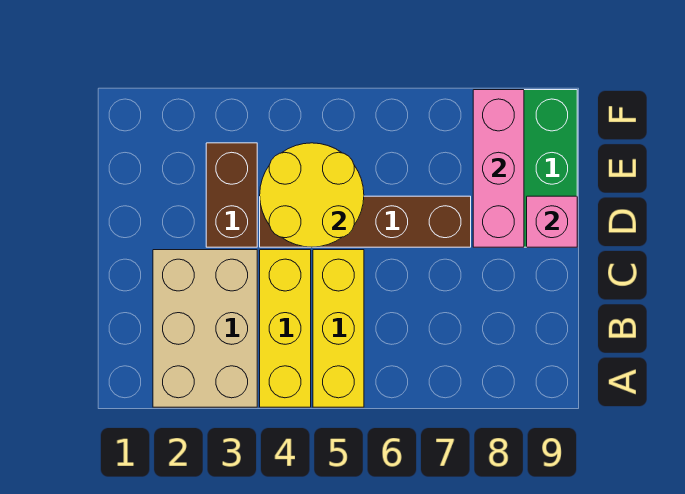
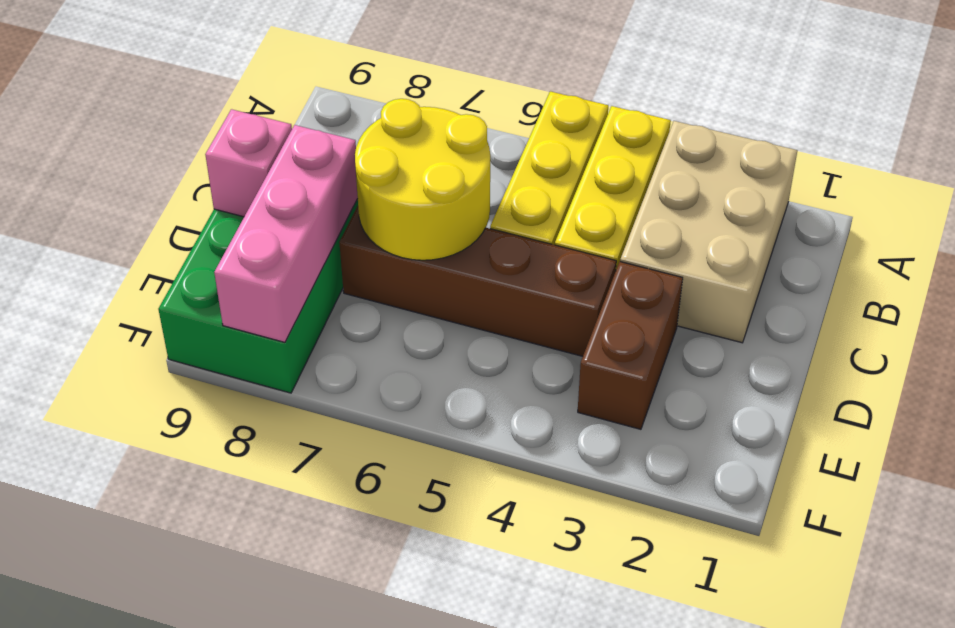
yellow round brick D4:E5 level 2 -> yellow round brick C6:D7 level 2

